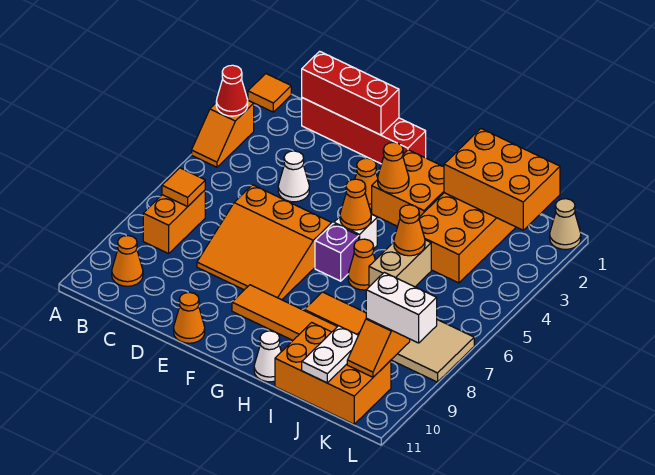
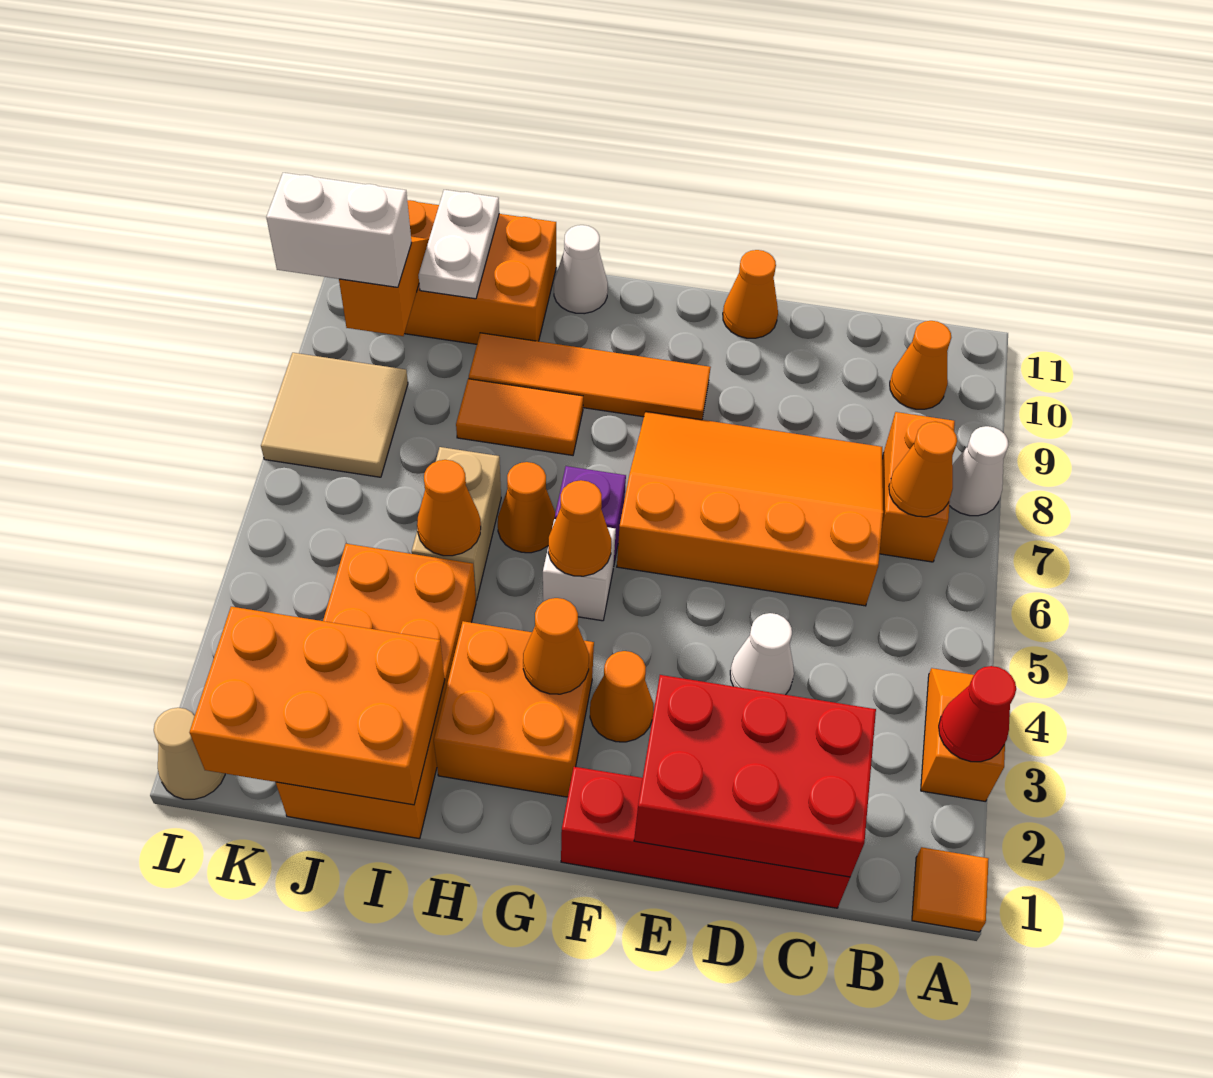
none -> white cone A8 level 1
orange tile B7 level 2 -> orange cone B7 level 2
red brick C1:E1 level 2 -> red brick C1:E2 level 2
orange slope D6:F8 level 1 top 6 -> orange slope C6:F8 level 1 top 6

